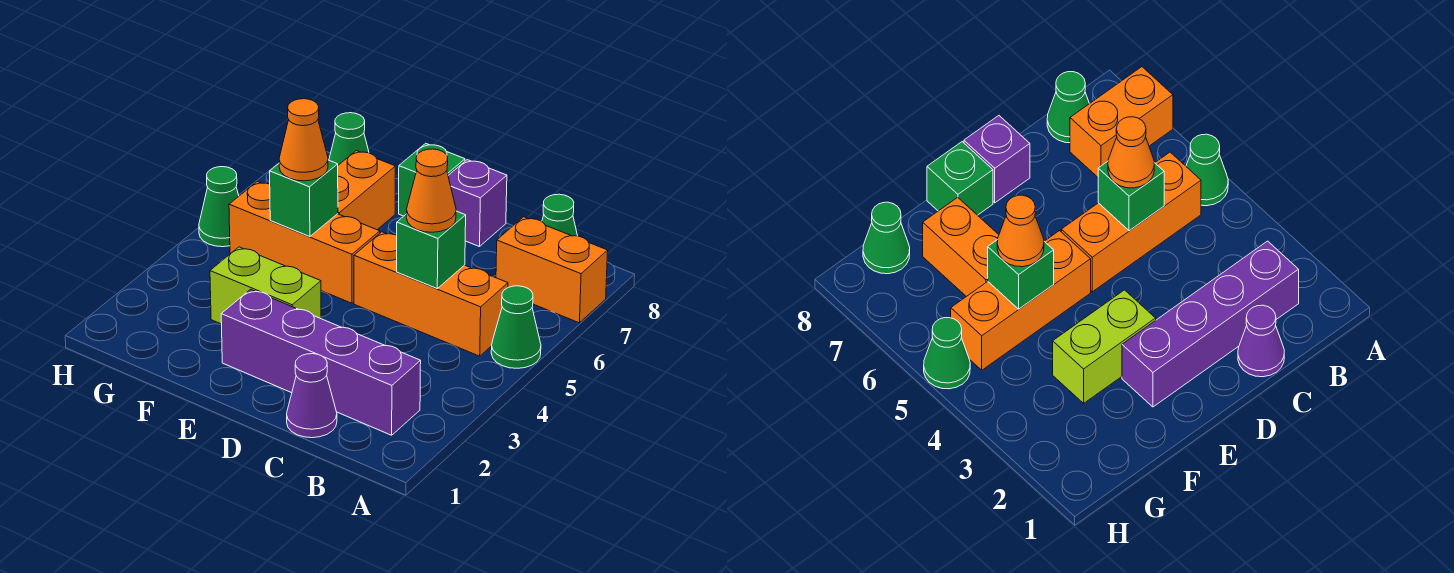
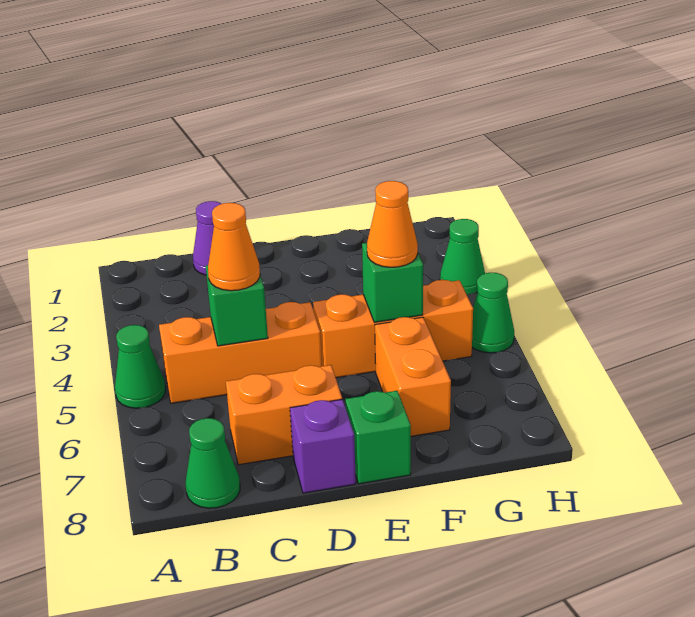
orange brick A7:B7 level 1 -> orange brick C7:D7 level 1
purple brick B2:E2 level 1 -> none
lime brick E3:F3 level 1 -> none
green cone G8 level 1 -> green cone H3 level 1

